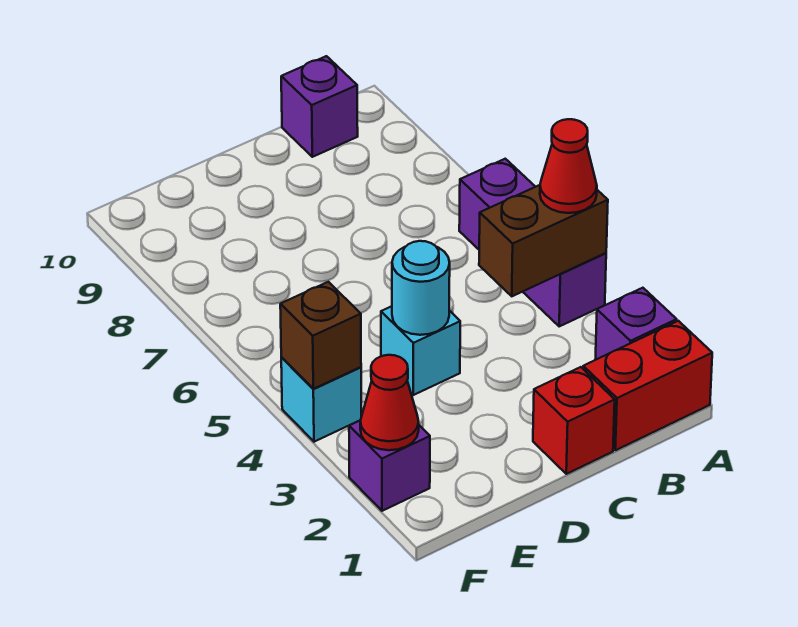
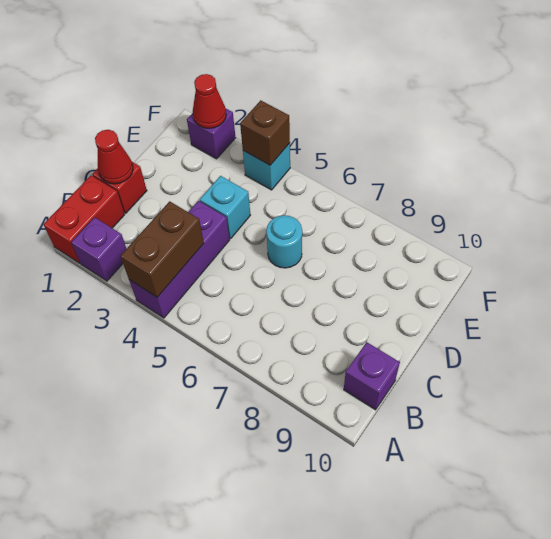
purple brick A4:A6 level 1 -> purple brick A4:C4 level 1
red cone A4 level 3 -> red cone C1 level 2
cyan round brick D4 level 2 -> cyan round brick D6 level 1

